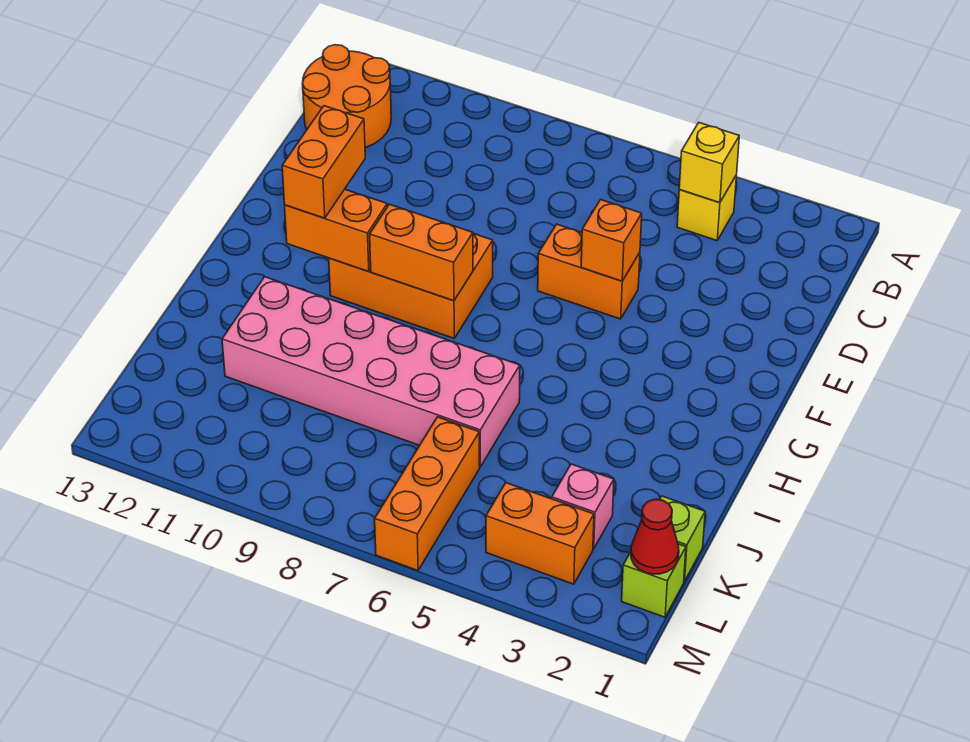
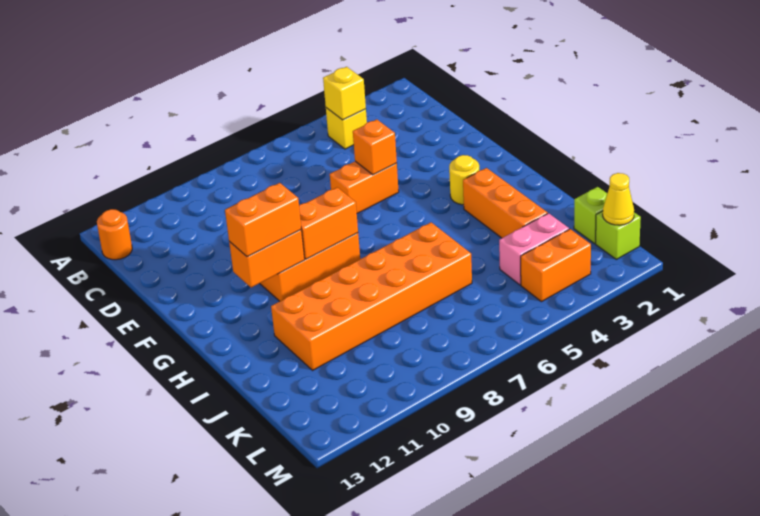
orange round brick B12:C13 level 1 -> orange round brick B13 level 1
orange brick F11:G11 level 3 -> orange brick G10:G11 level 3
none -> yellow round brick G3 level 1
pink brick I6:J11 level 1 -> orange brick I6:J11 level 1
pink brick K3 level 1 -> pink brick K3:K4 level 1
orange brick K6:M6 level 1 -> orange brick H3:J3 level 1
red cone L1 level 2 -> yellow cone L1 level 2

